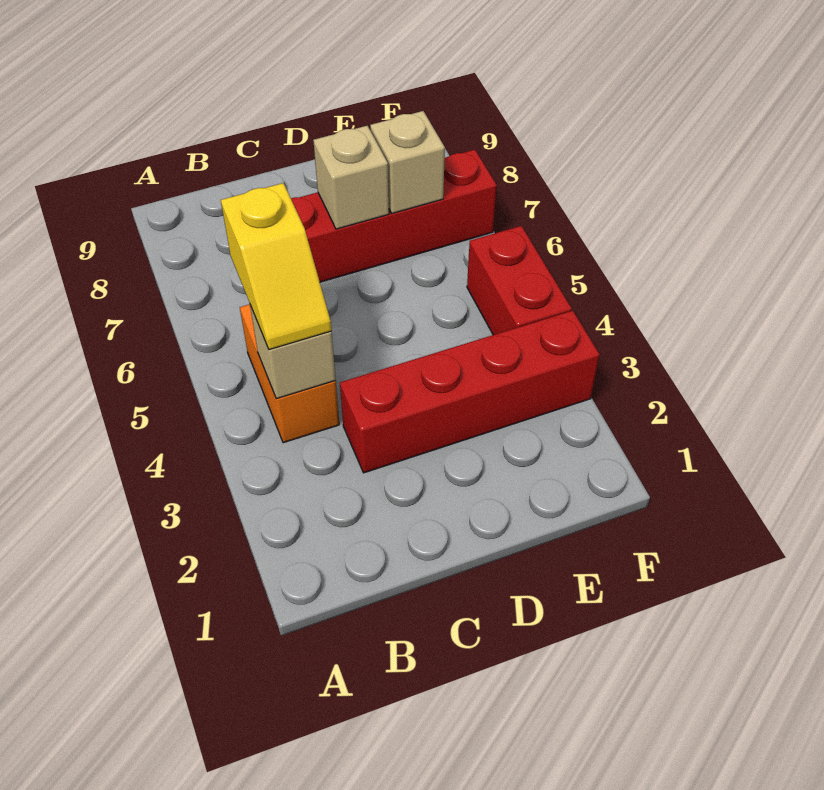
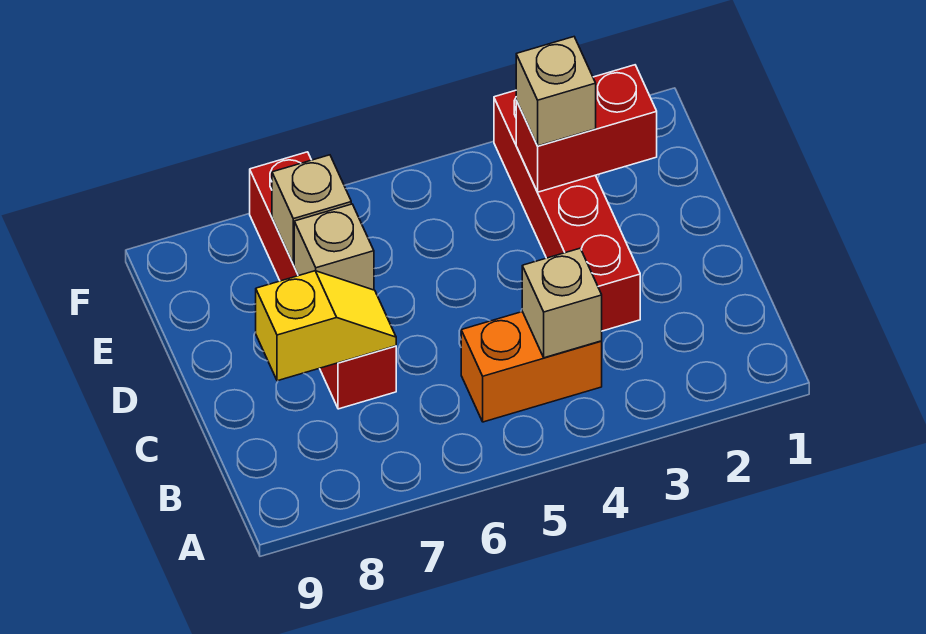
yellow slope B4:B5 level 3 top 5 -> yellow slope C7:C8 level 2 top 8
none -> tan brick E3 level 3
red brick F4:F5 level 1 -> red brick E2:E3 level 2

